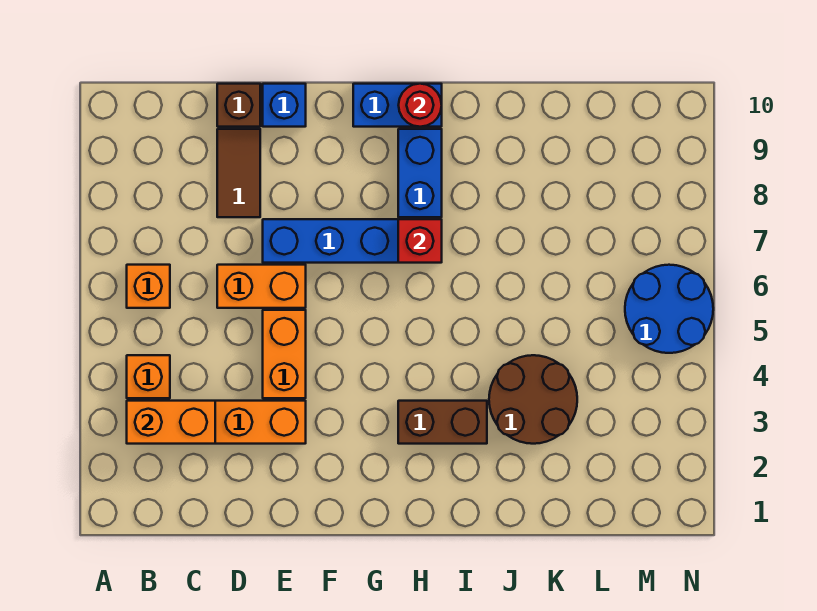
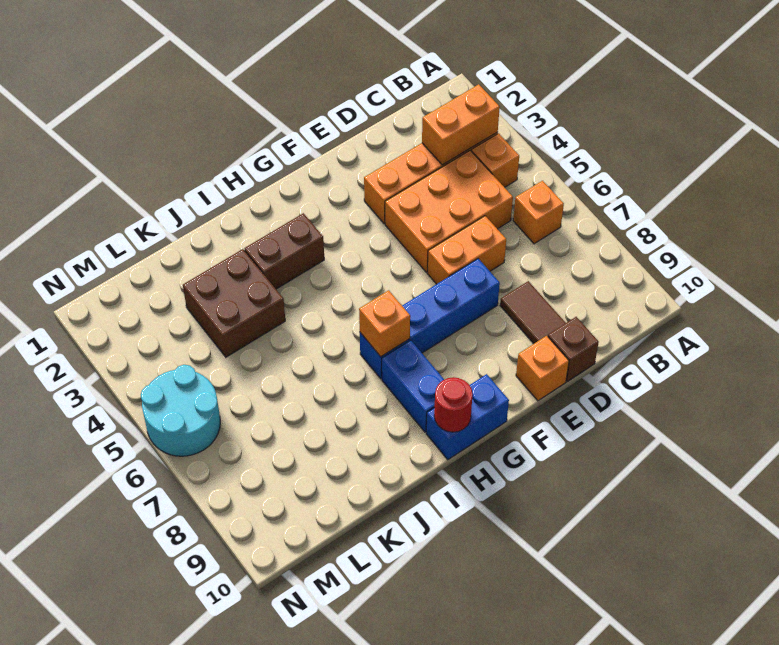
orange brick E4:E5 level 1 -> orange brick C4:E5 level 1
blue brick E10 level 1 -> orange brick E10 level 1
red brick H7 level 2 -> orange brick H7 level 2
brown round brick J3:K4 level 1 -> brown brick J3:K4 level 1
blue round brick M5:N6 level 1 -> cyan round brick M5:N6 level 1

